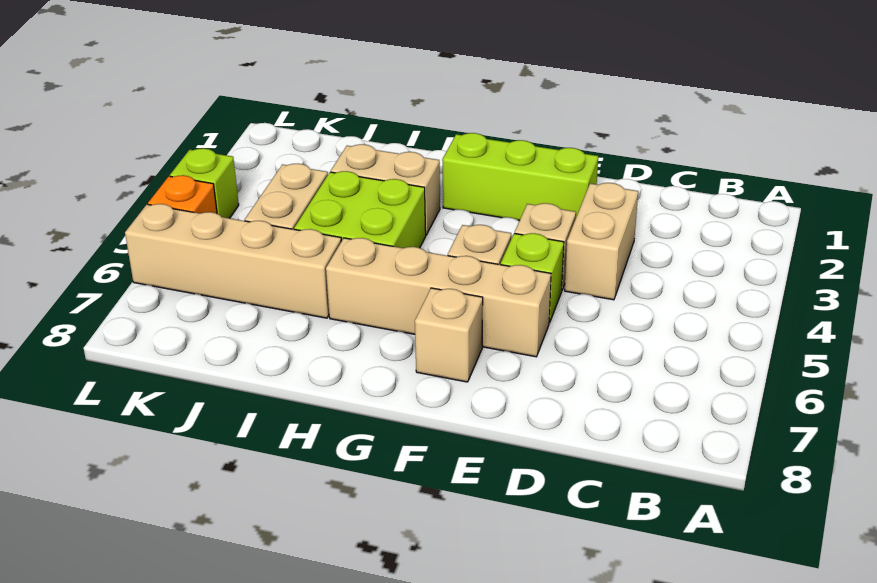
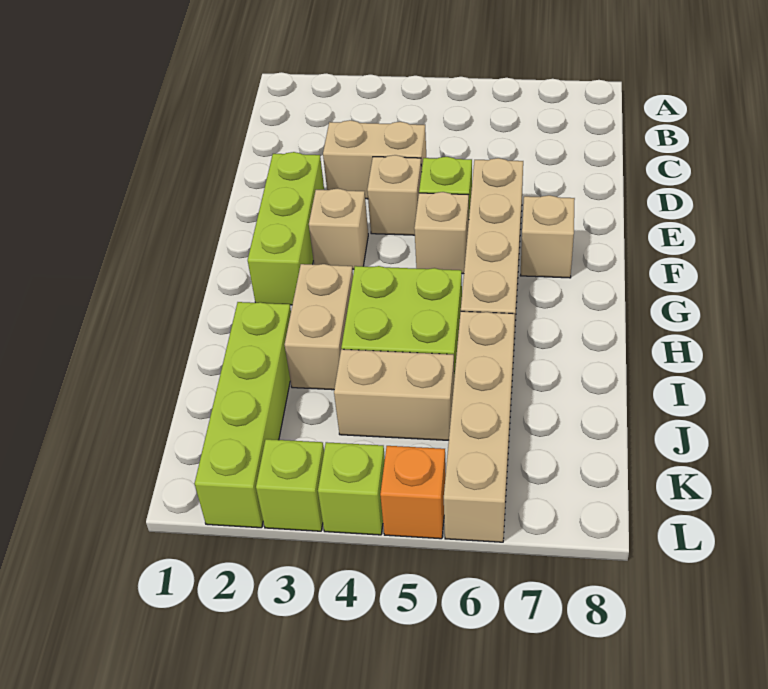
none -> tan brick F3 level 1
none -> lime brick I2:L2 level 1
none -> lime brick L3 level 1

